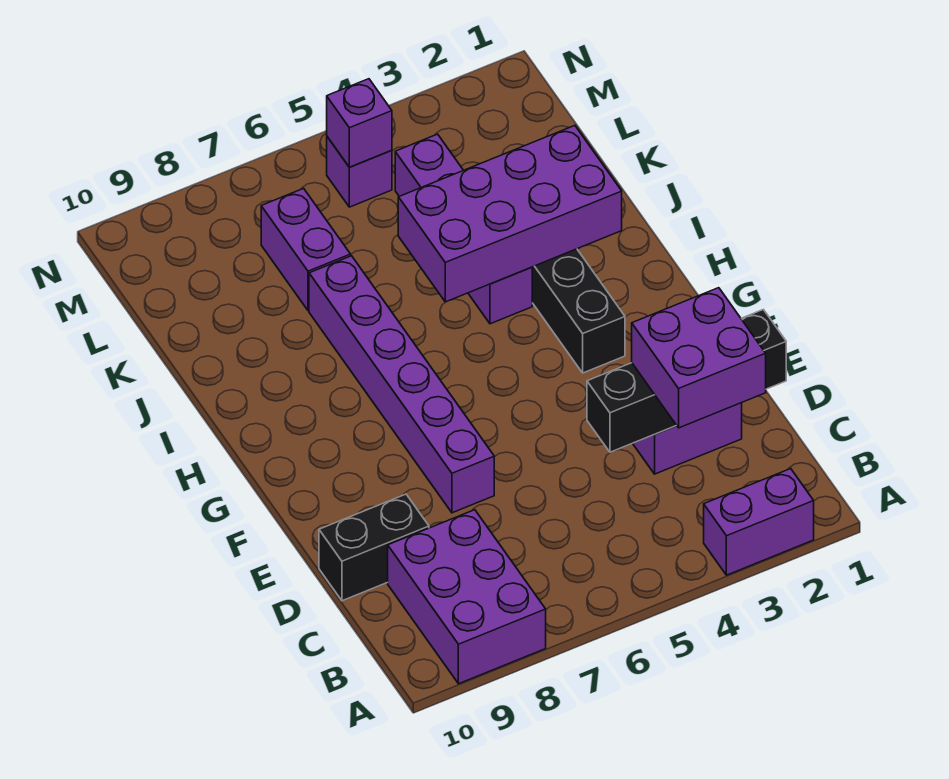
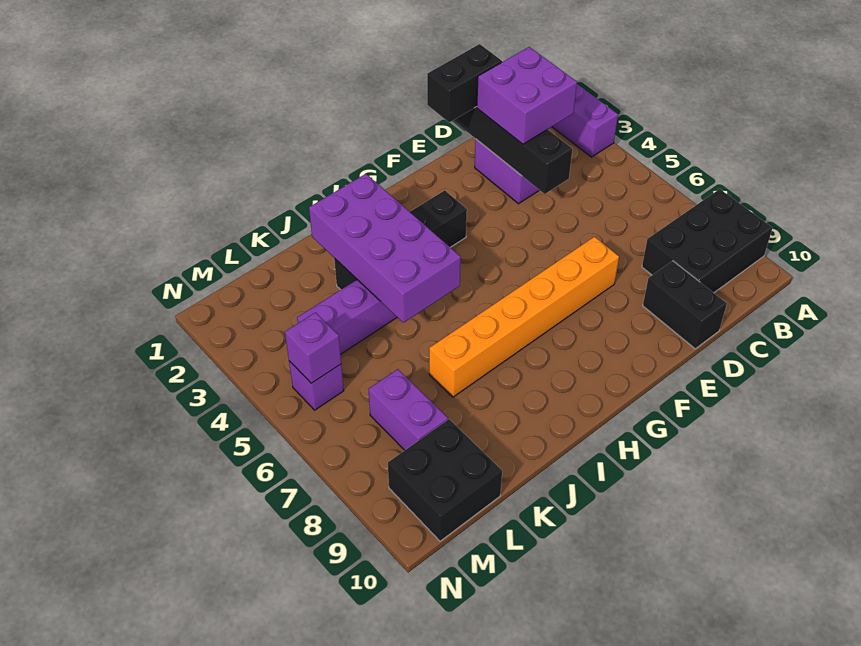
purple brick A8:C9 level 1 -> black brick A8:C9 level 1
none -> black brick D1:E1 level 3
purple brick E7:J7 level 1 -> orange brick E7:J7 level 1
purple brick K7:L7 level 1 -> purple brick L7:L8 level 1
none -> black brick L9:M10 level 1

